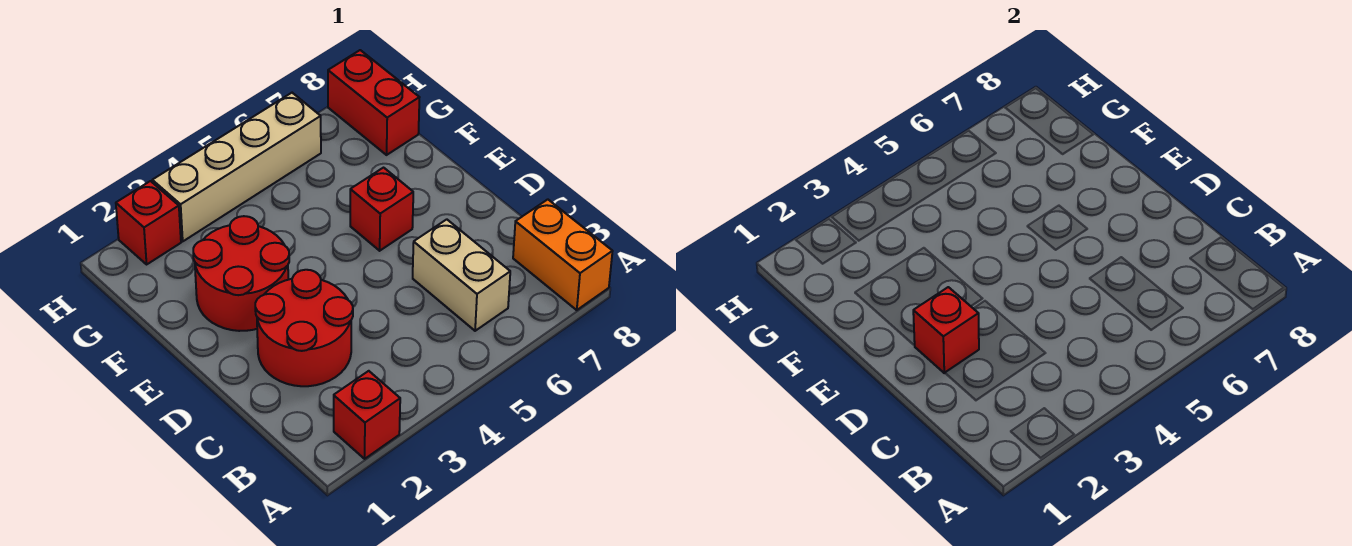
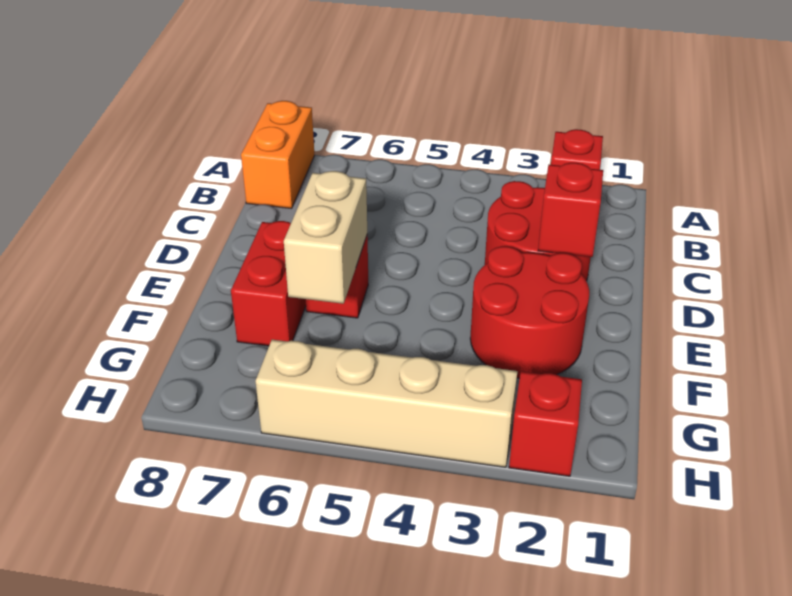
tan brick B6:C6 level 1 -> tan brick E6:F6 level 2
red brick G8:H8 level 1 -> red brick E7:F7 level 1

